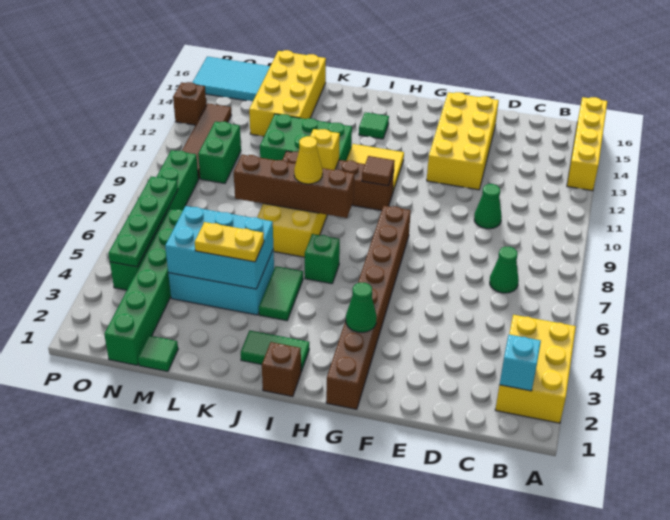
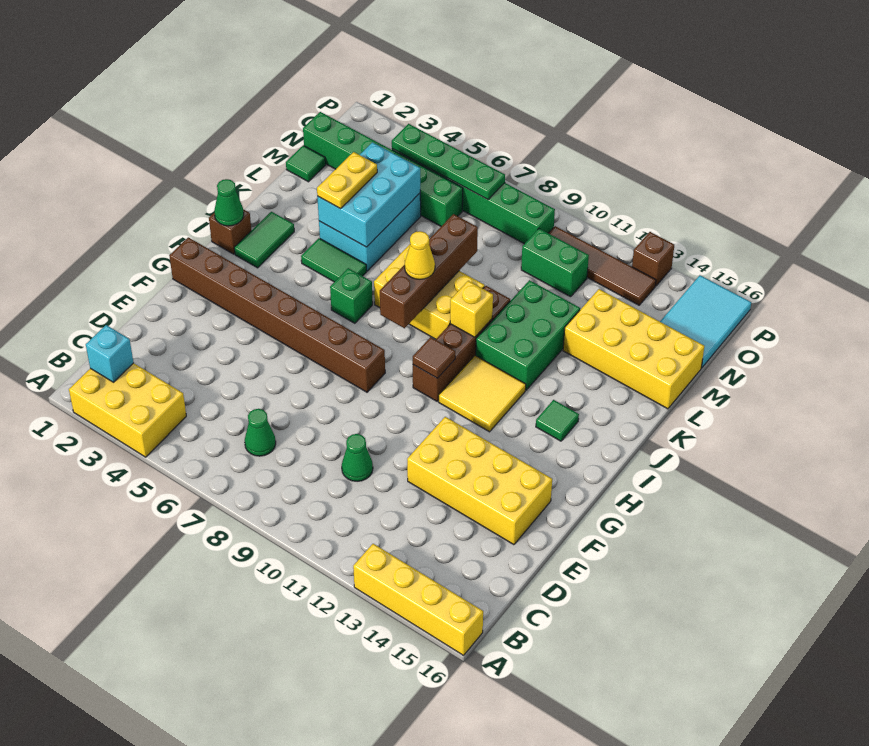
green cone G3 level 2 -> green cone I1 level 2

